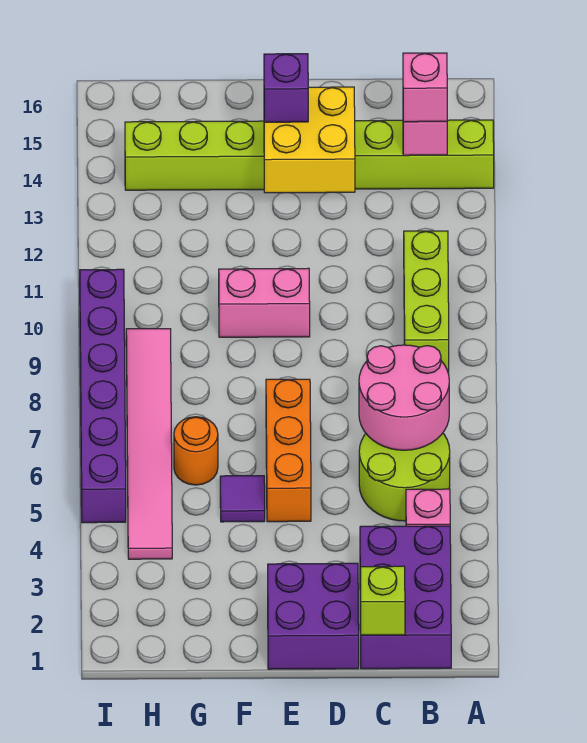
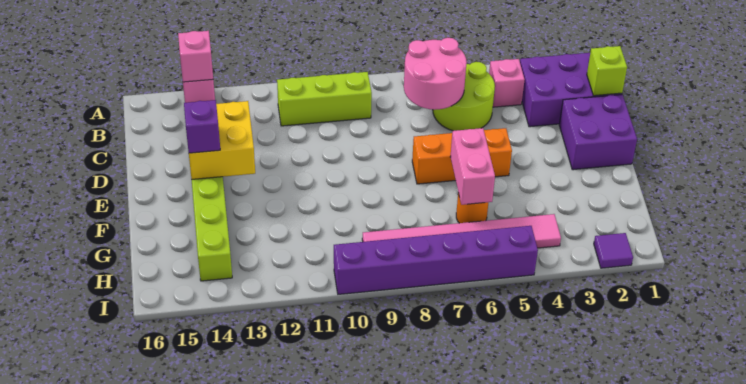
pink brick E10:F10 level 1 -> pink brick F6:G6 level 2
purple tile F5 level 1 -> purple tile I2 level 1

